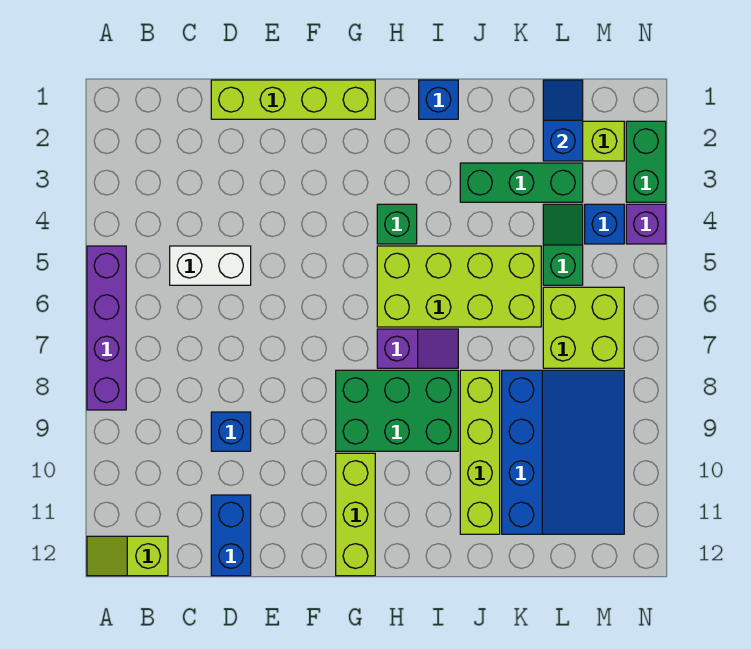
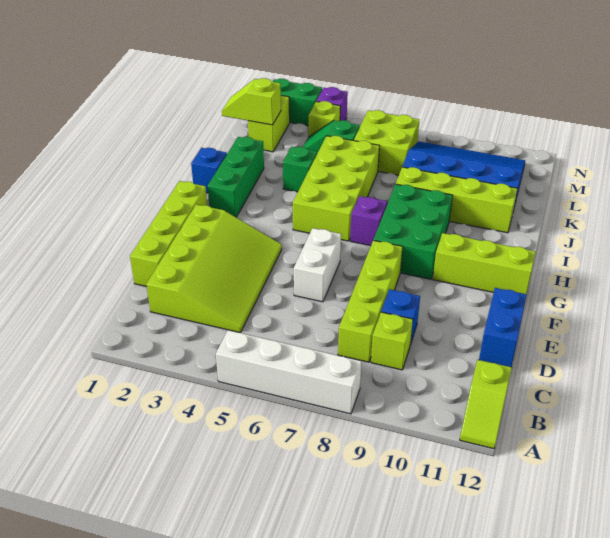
purple brick A5:A8 level 1 -> white brick A5:A8 level 1
none -> lime slope C2:F4 level 1 top 2
white brick C5:D5 level 1 -> white brick E6:F6 level 1
none -> lime brick C8:F8 level 1
none -> lime brick C9 level 1
blue brick D11:D12 level 1 -> blue brick D12:E12 level 1
green brick H4 level 1 -> green brick J4 level 1
green brick J3:L3 level 1 -> green brick H2:J2 level 1
blue slope L1:L2 level 2 top 2 -> lime slope L1:L2 level 2 top 2
blue brick M4 level 1 -> lime brick M4 level 1

